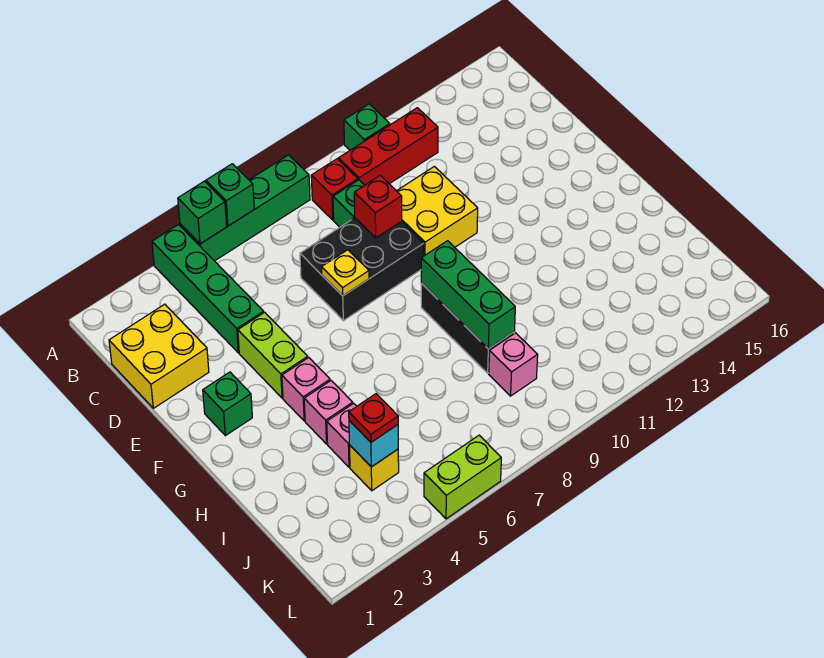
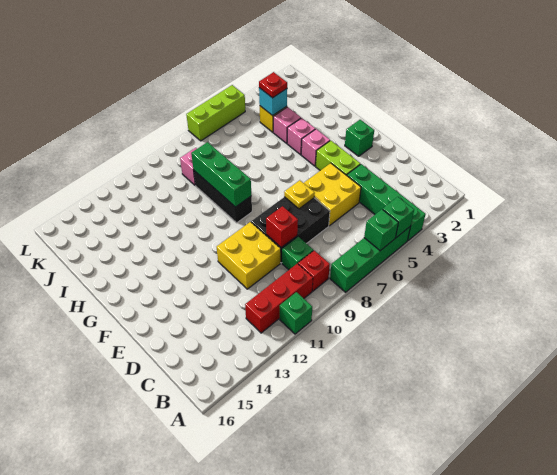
yellow brick C1:D2 level 1 -> yellow brick D5:E6 level 1
lime brick L5:L6 level 1 -> lime brick L5:L7 level 1

